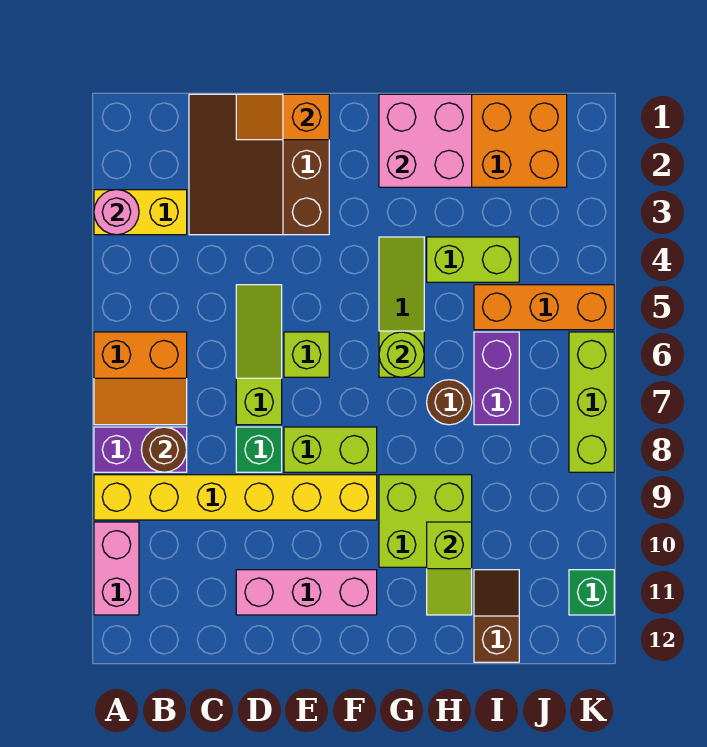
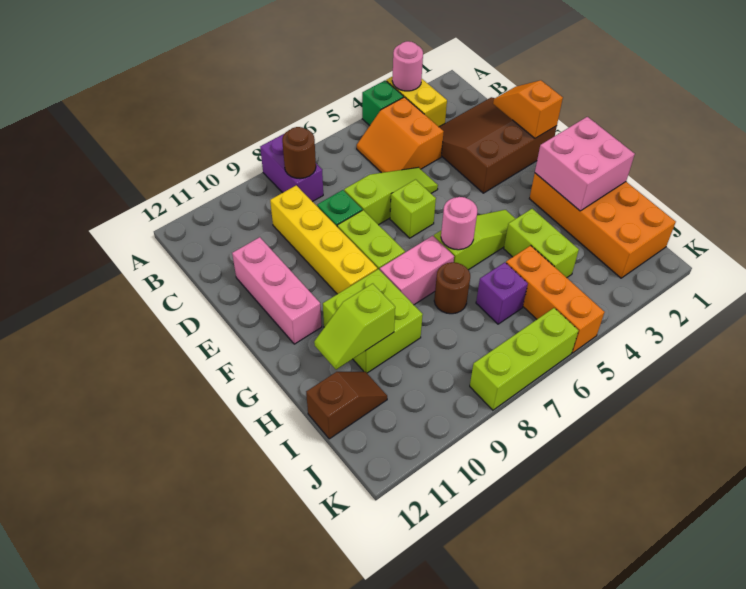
orange slope A6:B7 level 1 top 6 -> orange slope B4:C5 level 1 top 4
yellow brick A9:F9 level 1 -> yellow brick C9:F9 level 1
pink brick A10:A11 level 1 -> pink brick G7:G8 level 1
lime round brick G6 level 2 -> pink round brick G6 level 2
purple brick I6:I7 level 1 -> purple brick I6 level 1
green brick K11 level 1 -> green brick A4 level 1

